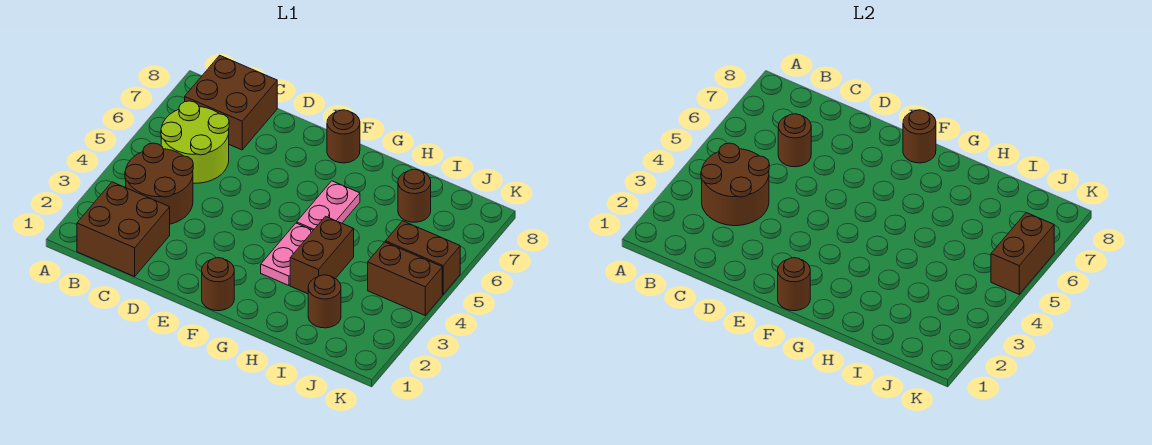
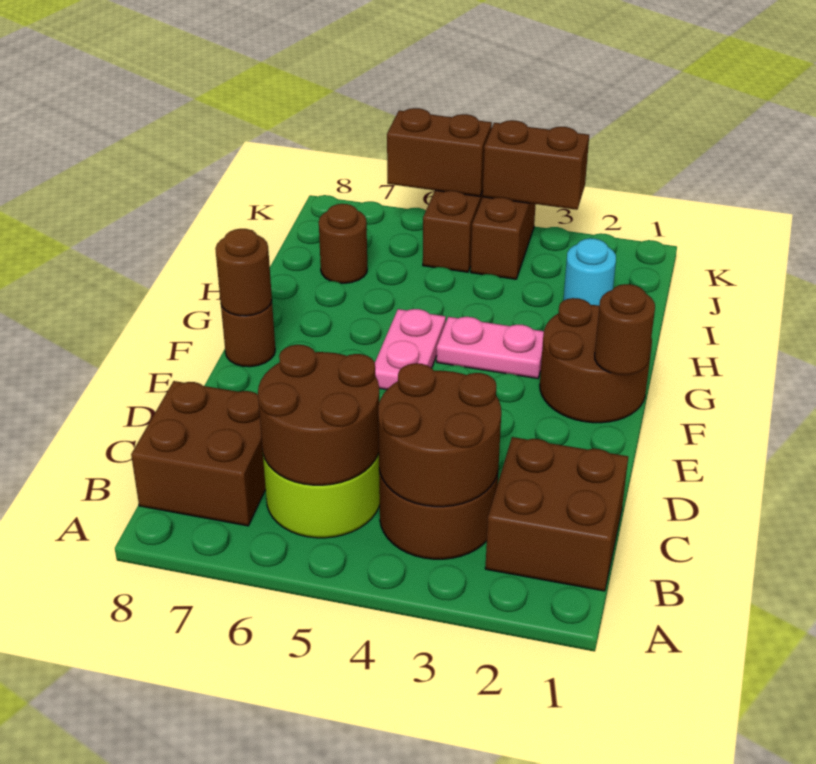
brown round brick C6 level 2 -> brown round brick B5:C6 level 2
brown round brick F1 level 1 -> brown round brick F1:G2 level 1
pink plate G5:G6 level 1 -> pink plate F5:G5 level 1
brown brick H3:H4 level 1 -> brown brick K3:K4 level 2
brown round brick I2 level 1 -> cyan round brick I2 level 1

